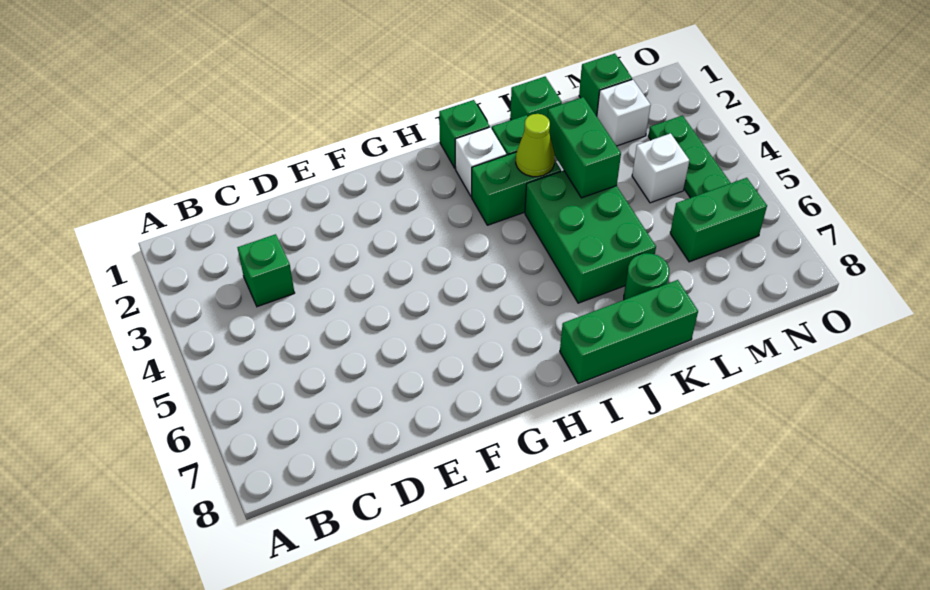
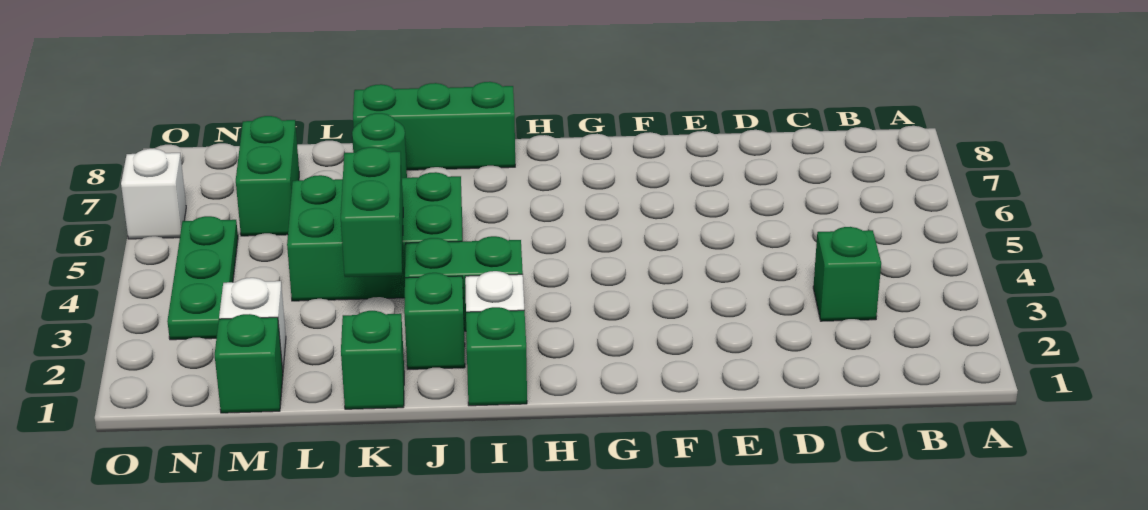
lime cone J3 level 2 -> none
green brick J4:K6 level 1 -> green brick J4:L5 level 1
white brick M4 level 1 -> white brick O6 level 1
green brick M6:N6 level 1 -> green brick M6:M7 level 1

